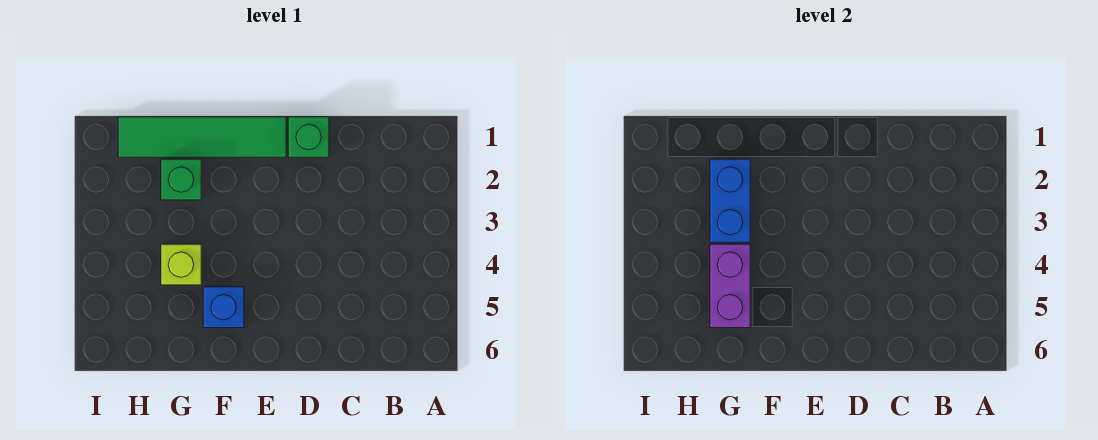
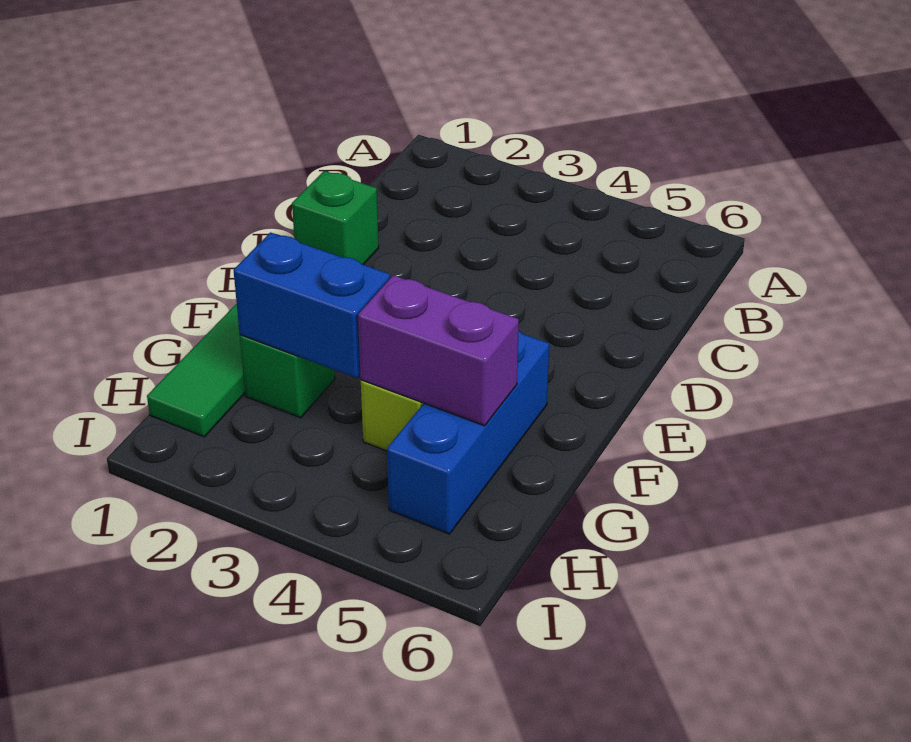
blue brick F5 level 1 -> blue brick F5:H5 level 1

